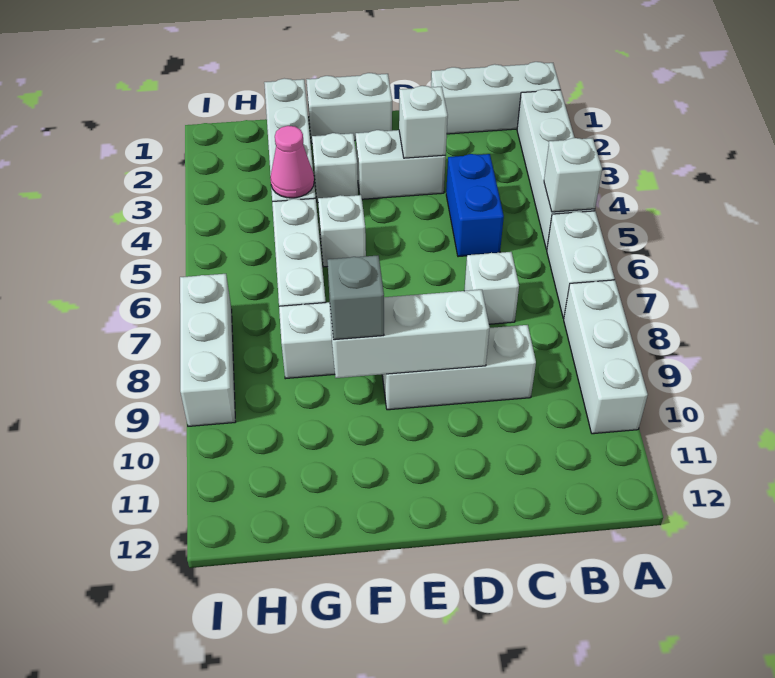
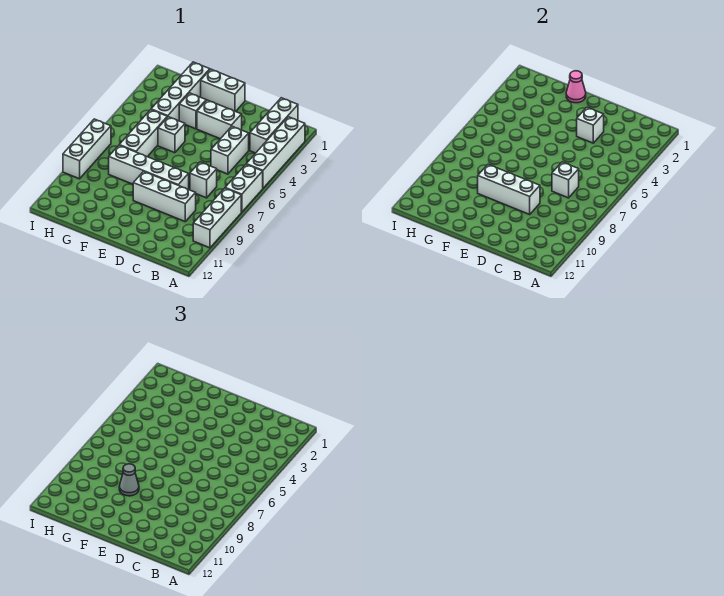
white brick A1:C1 level 1 -> white brick B1:B3 level 1
white brick A5 level 2 -> white brick C7 level 2
blue brick C4:C5 level 1 -> white brick C4:C5 level 1
grey brick F9 level 3 -> grey cone F9 level 3
pink cone G4 level 2 -> pink cone F1 level 2

